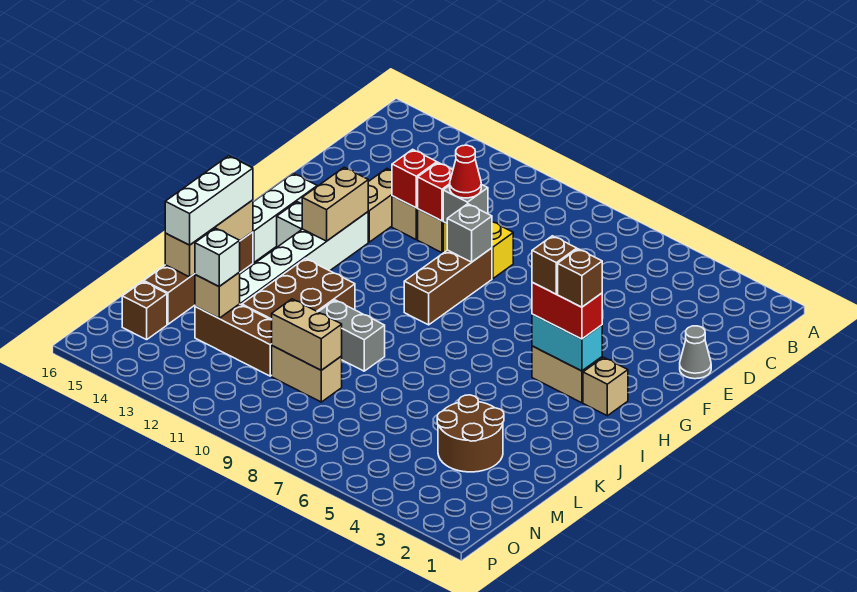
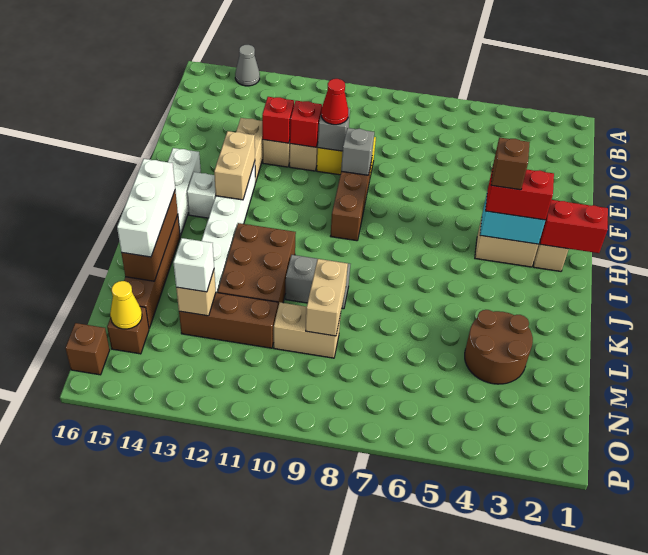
grey cone E1 level 1 -> grey cone A14 level 1
none -> red brick H1:H2 level 2
brown brick H3 level 4 -> brown brick O16 level 1
tan brick J15:L15 level 2 -> brown brick J15:L15 level 2
tan brick M9:M10 level 2 -> tan brick L9:M9 level 2
none -> yellow cone N15 level 2

